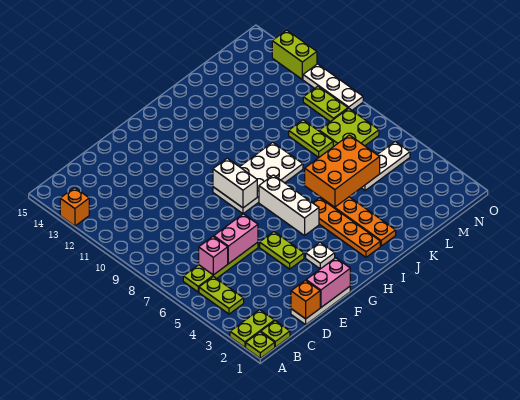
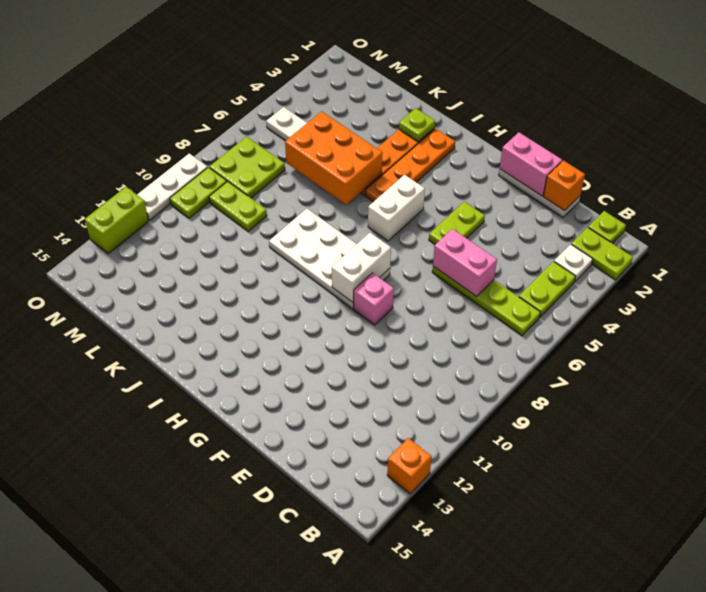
lime plate A1 level 1 -> lime plate J2 level 2
pink brick C6 level 2 -> pink brick F9 level 1
white plate G3 level 1 -> white plate B3 level 1
white brick H5:H7 level 1 -> white brick H5:H6 level 1
lime plate L8:L9 level 1 -> lime plate L9:M9 level 1

